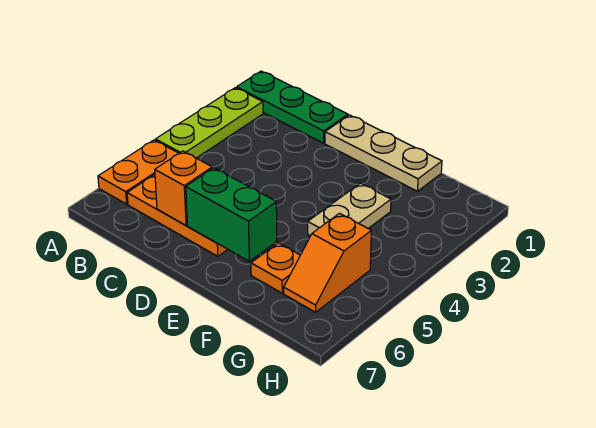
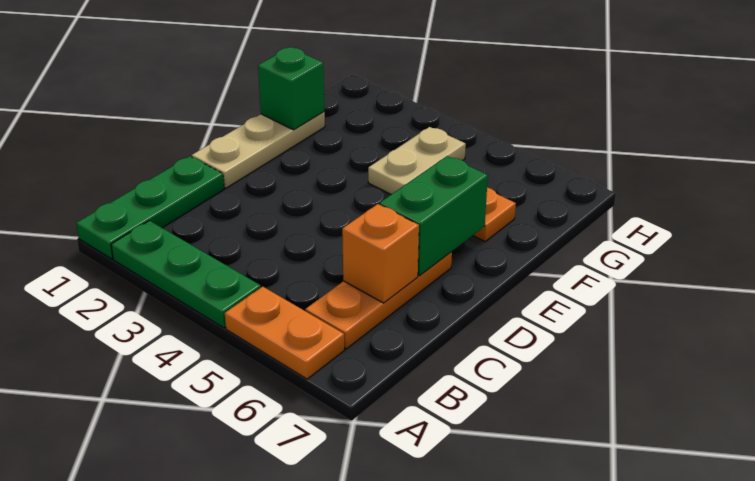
lime plate A2:A4 level 1 -> green plate A2:A4 level 1
none -> green brick F1 level 2
tan plate F3:F4 level 1 -> tan plate F4:G4 level 1
orange slope G5:G6 level 1 top 5 -> none

